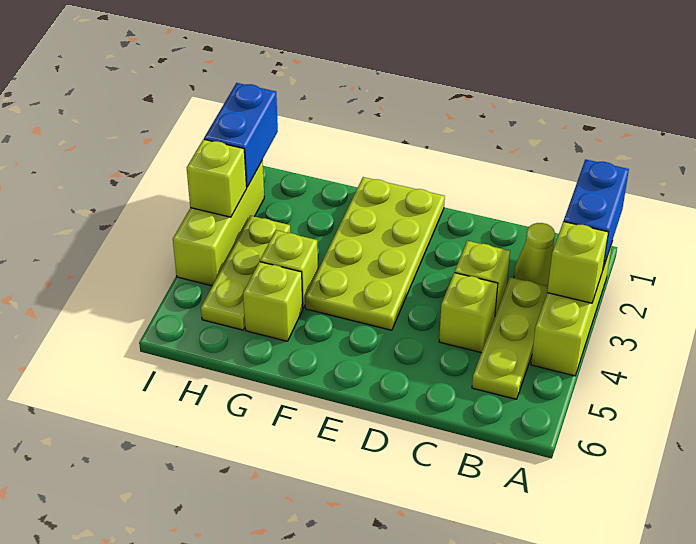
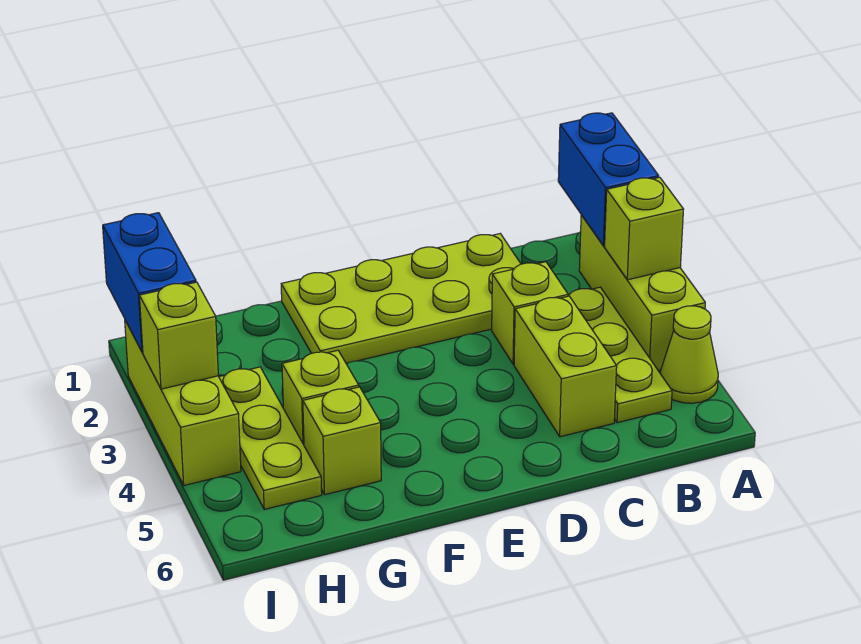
lime cone B2 level 1 -> lime cone A5 level 1
lime brick C4 level 1 -> lime brick C4:C5 level 1
lime plate E1:F4 level 1 -> lime plate C1:F2 level 1

